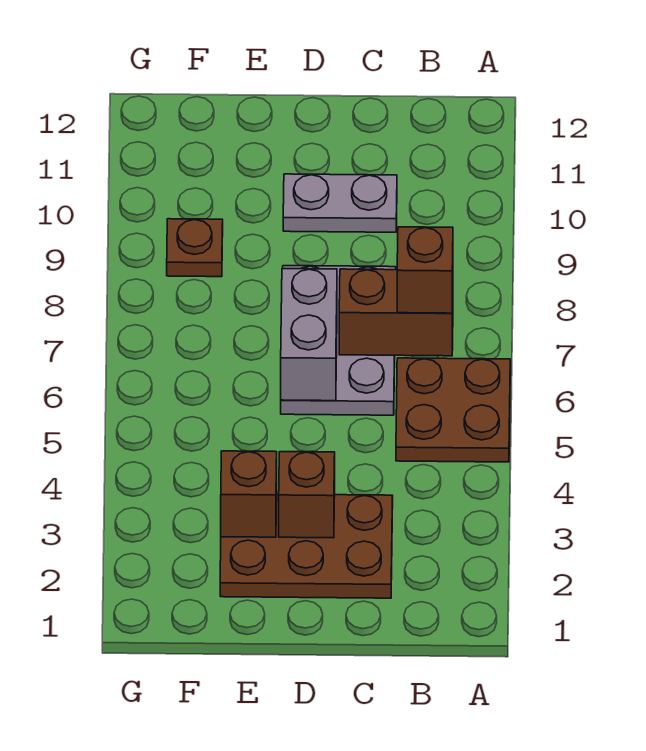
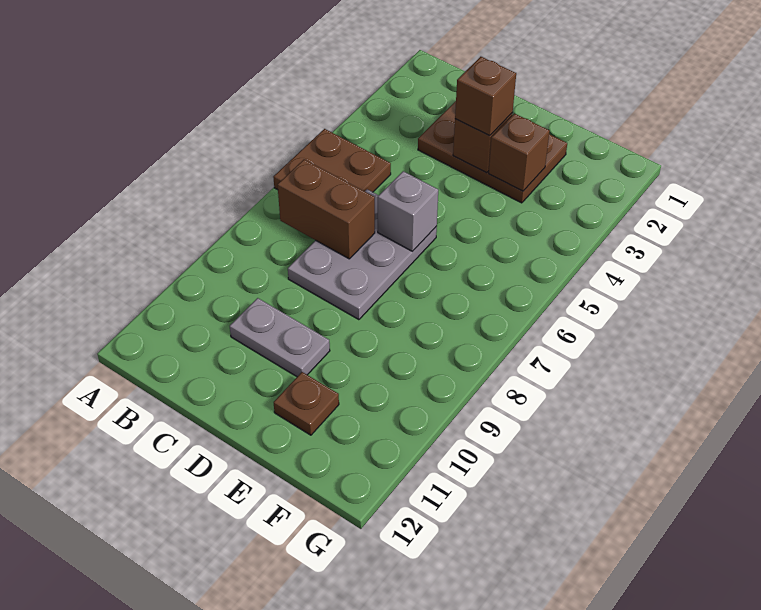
brown brick B7 level 3 -> brown brick D3 level 3
grey brick D6:D7 level 2 -> grey brick D6 level 2
brown plate F9 level 1 -> brown plate E11 level 1

